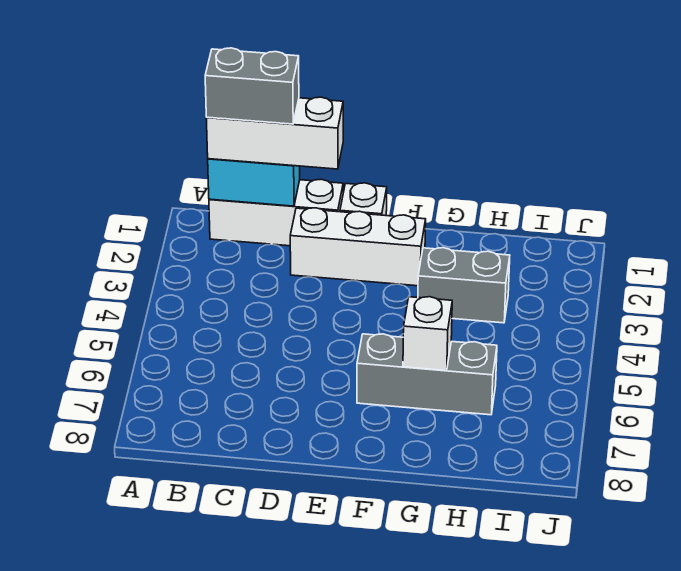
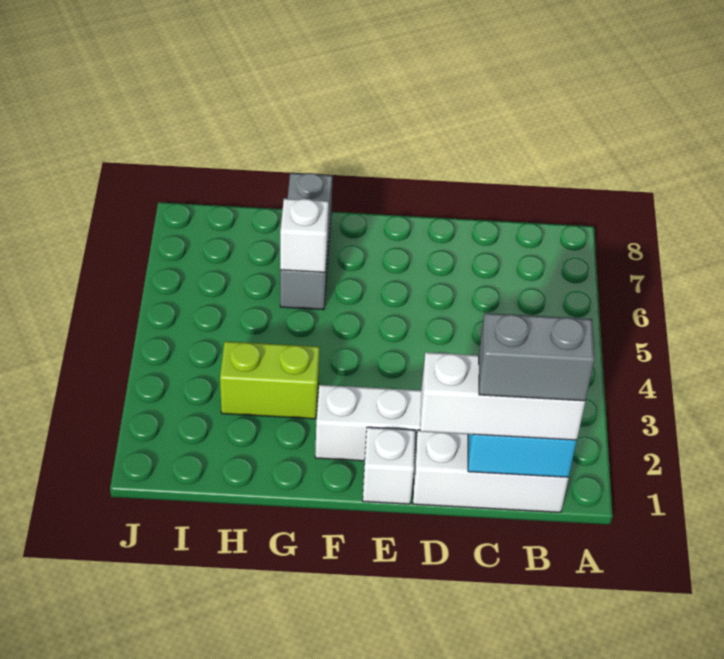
grey brick F6:H6 level 1 -> grey brick G6:G8 level 1
grey brick G3:H3 level 1 -> lime brick G3:H3 level 1

